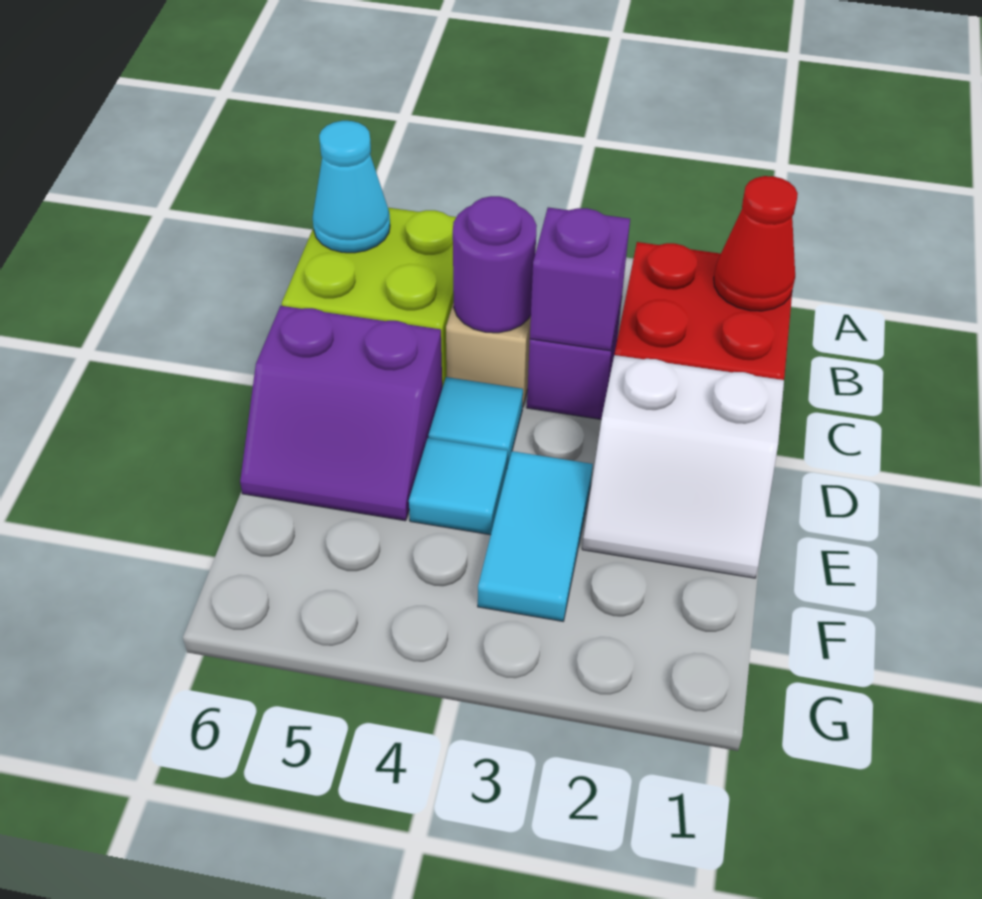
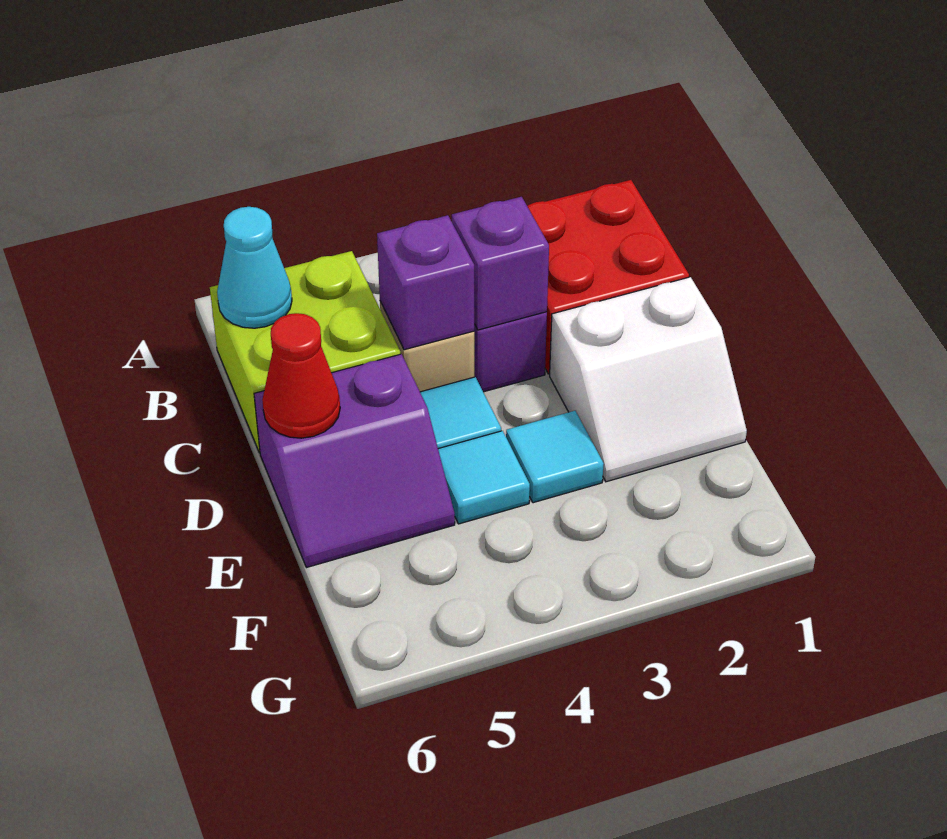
red cone B1 level 2 -> red cone D6 level 2
purple round brick C4 level 2 -> purple brick C4 level 2
cyan tile E3:F3 level 1 -> cyan tile E3 level 1

